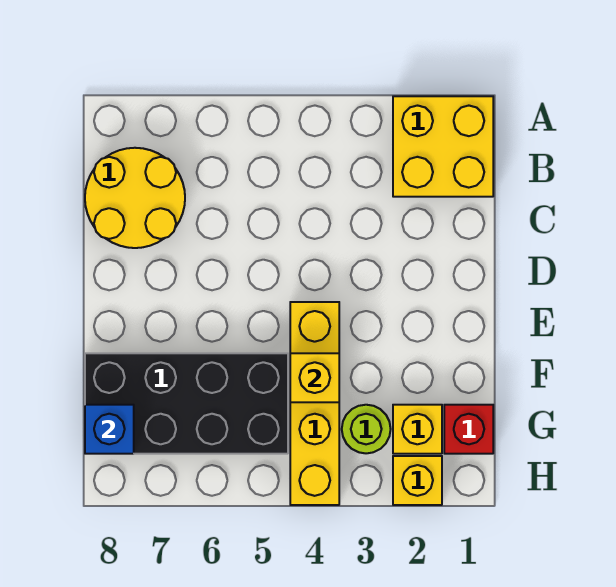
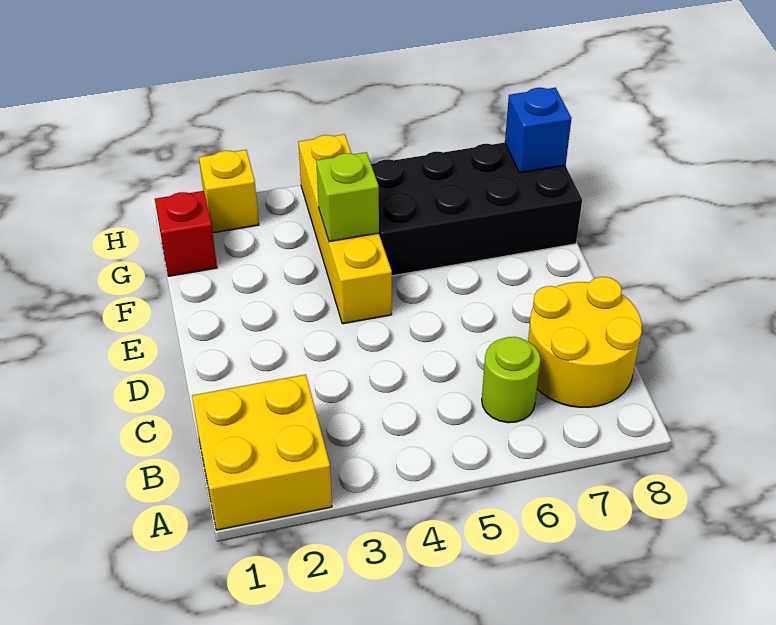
yellow brick F4 level 2 -> lime brick F4 level 2
yellow brick G2 level 1 -> none
lime round brick G3 level 1 -> lime round brick B6 level 1

